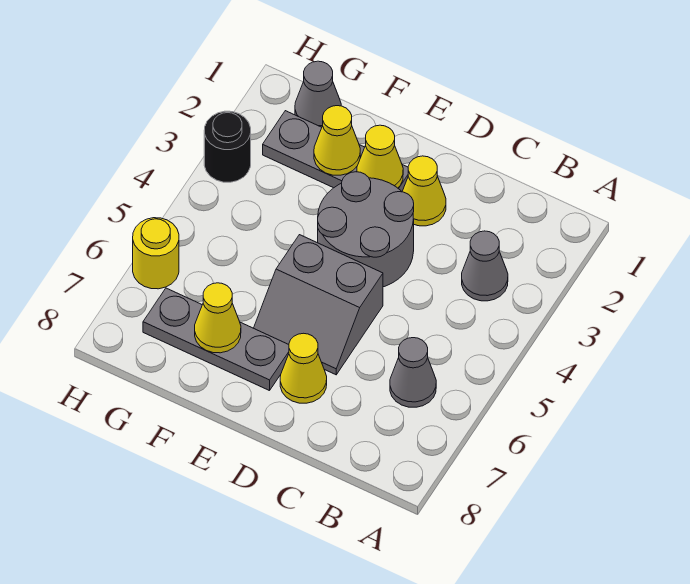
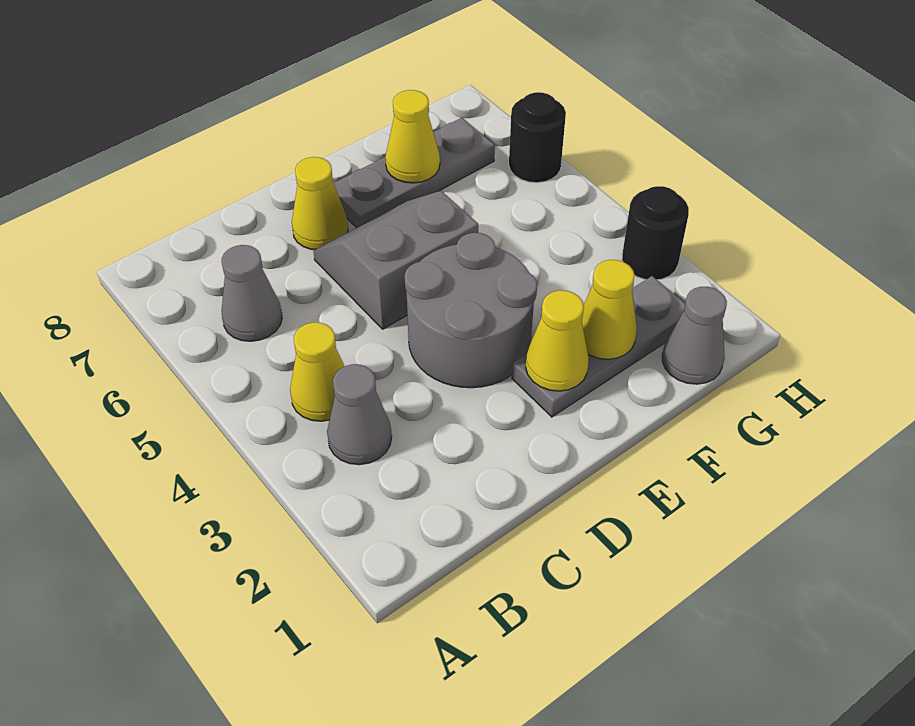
yellow cone D2 level 1 -> yellow cone B4 level 1
yellow round brick H6 level 1 -> black round brick H6 level 1

